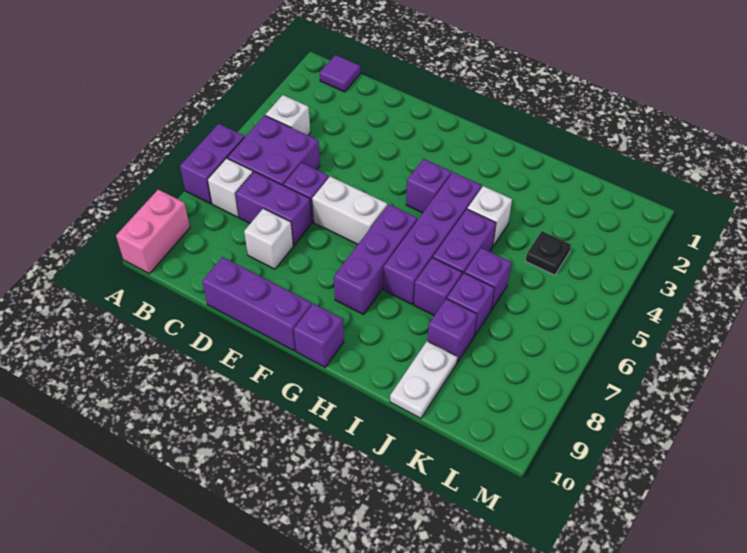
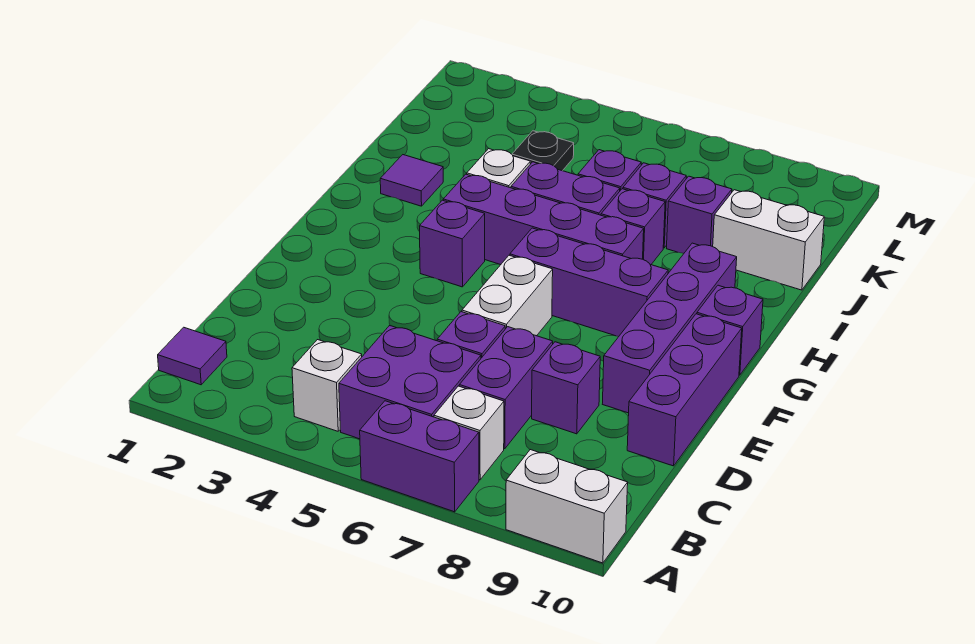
pink brick A9:A10 level 1 -> white brick A9:A10 level 1
white brick D8 level 1 -> purple brick D8 level 1
none -> purple brick E9:H9 level 1
none -> purple tile I2 level 1
white plate J9:J10 level 1 -> white brick J9:J10 level 1

